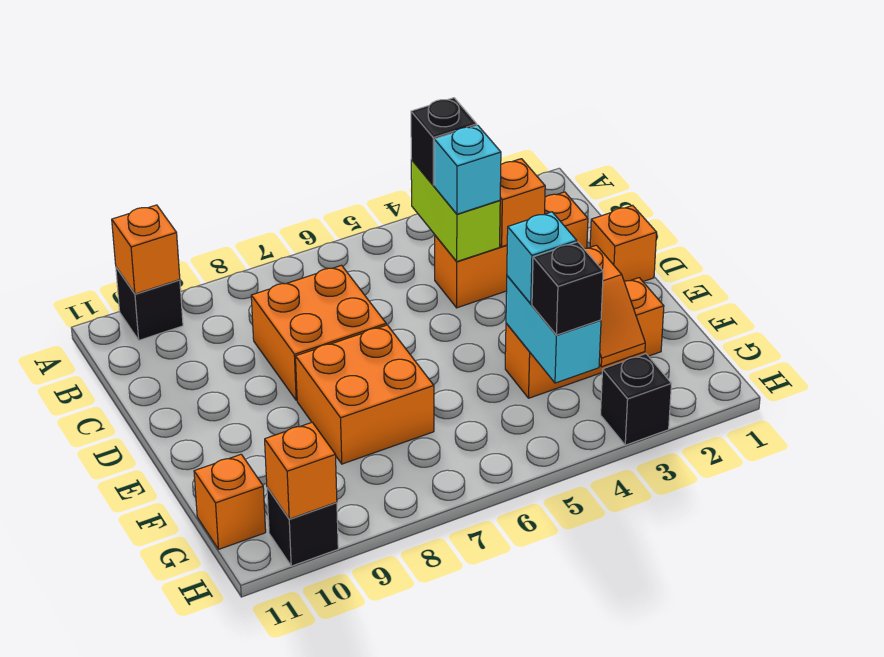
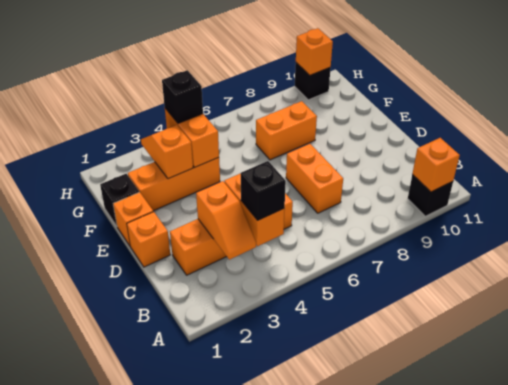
lime brick B4:C4 level 2 -> orange brick B4:C4 level 2
orange brick C2:C4 level 1 -> orange brick C2:C5 level 1
cyan brick C4 level 3 -> none
orange brick C7:D8 level 1 -> orange brick C7:D7 level 1
orange brick E7:F8 level 1 -> orange brick F7:F8 level 1
cyan brick F4:G4 level 2 -> orange brick F4:G4 level 2
cyan brick F4 level 3 -> none
orange brick G11 level 1 -> orange brick E1 level 1
black brick H3 level 1 -> black brick F1 level 1

